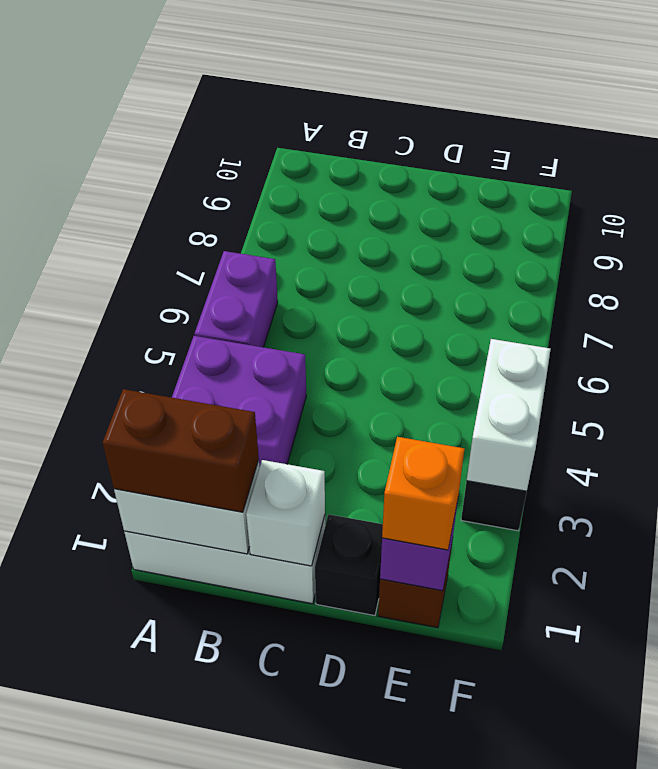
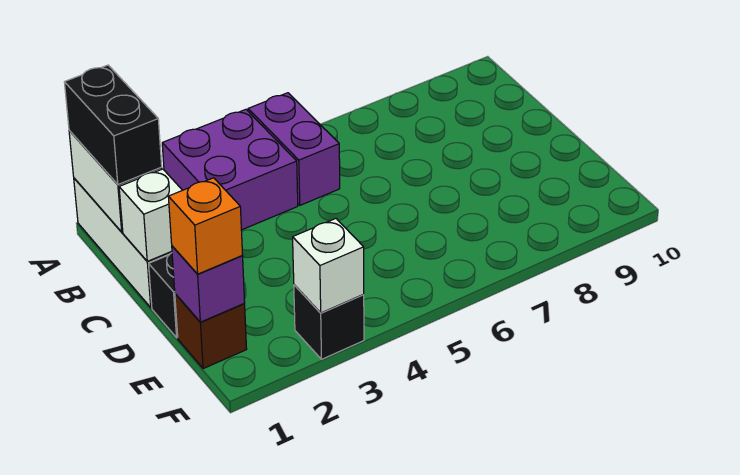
brown brick A1:B1 level 3 -> black brick A1:B1 level 3
purple brick A5:A6 level 1 -> purple brick A5:B5 level 1
white brick F3:F4 level 2 -> white brick F3 level 2

